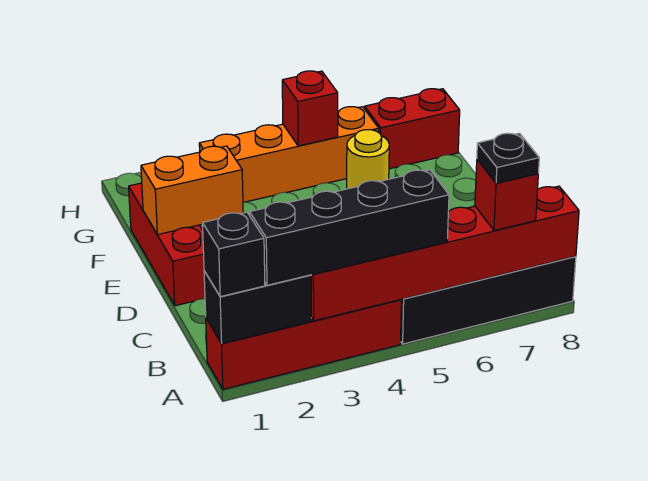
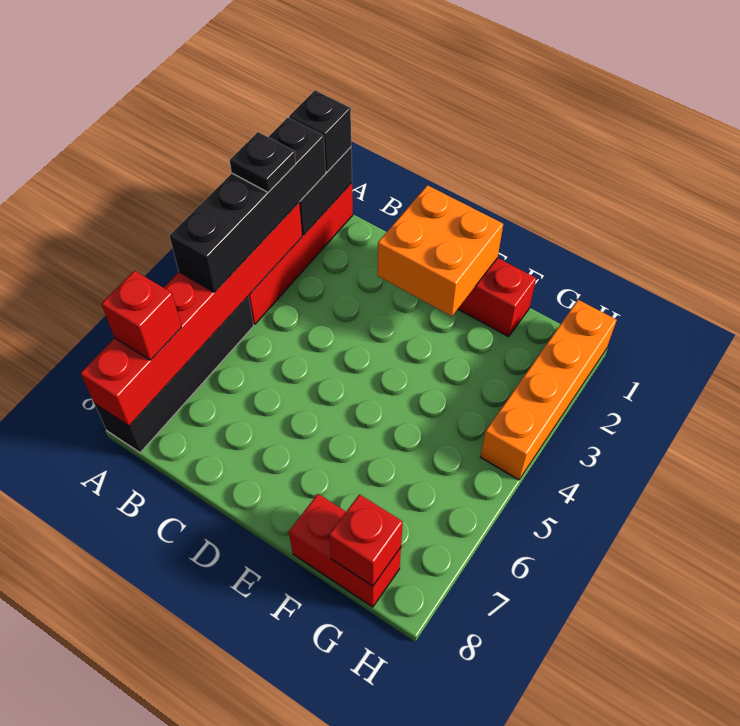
black plate A7 level 4 -> black plate A3 level 4
orange brick E1:E2 level 2 -> orange brick D1:E2 level 2
yellow round brick F6 level 1 -> none
orange brick G3:G6 level 1 -> orange brick H1:H4 level 1
red brick G5 level 2 -> red brick G8 level 2
red brick G7:G8 level 1 -> red brick F8:G8 level 1

